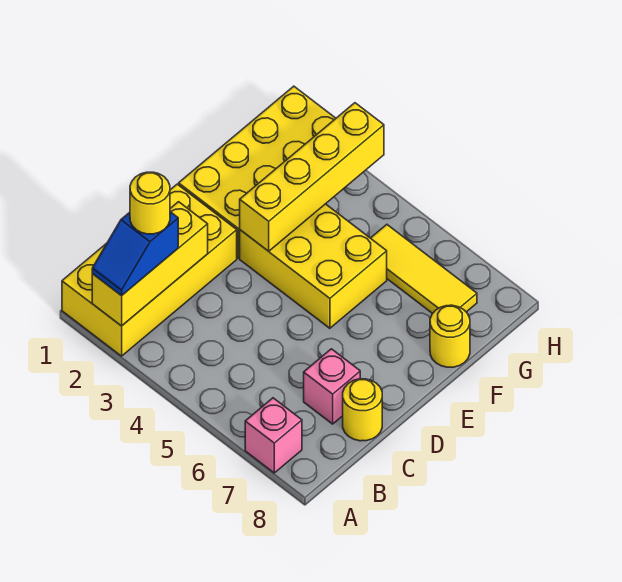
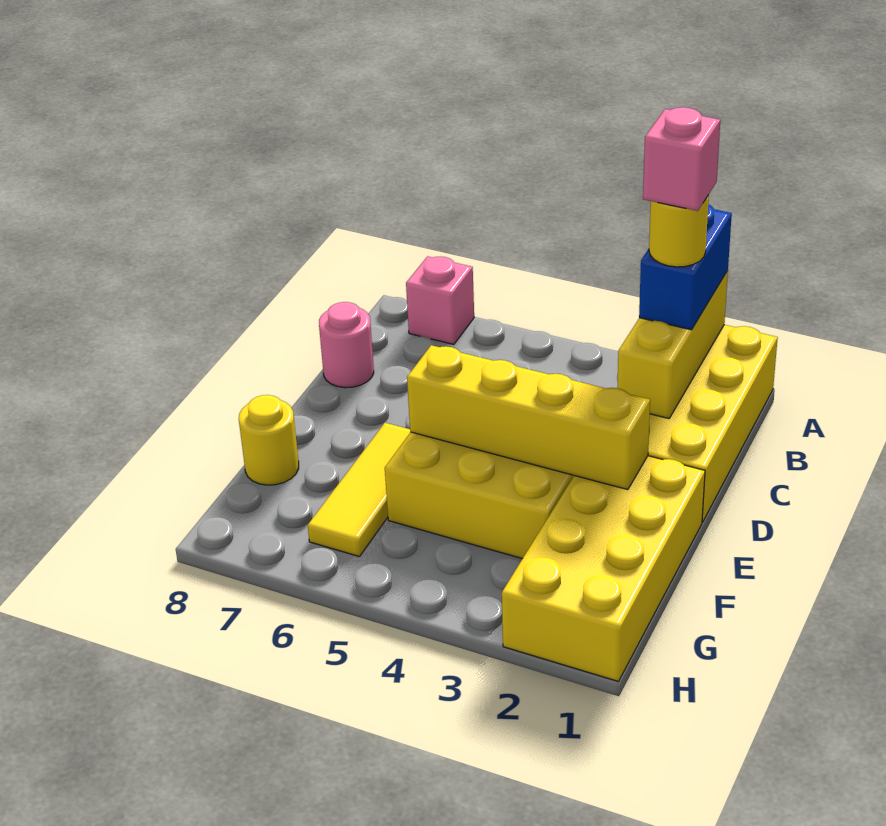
blue slope A2:B2 level 3 top B -> blue brick A2:B2 level 3
pink brick C7 level 1 -> pink brick B2 level 5
yellow round brick C8 level 1 -> pink round brick C8 level 1
yellow brick E3:H3 level 2 -> yellow brick E2:E5 level 2
yellow tile G5:G7 level 1 -> yellow tile E6:G6 level 1

